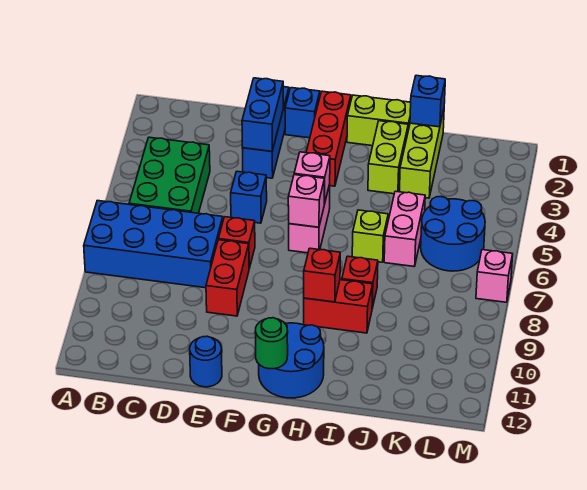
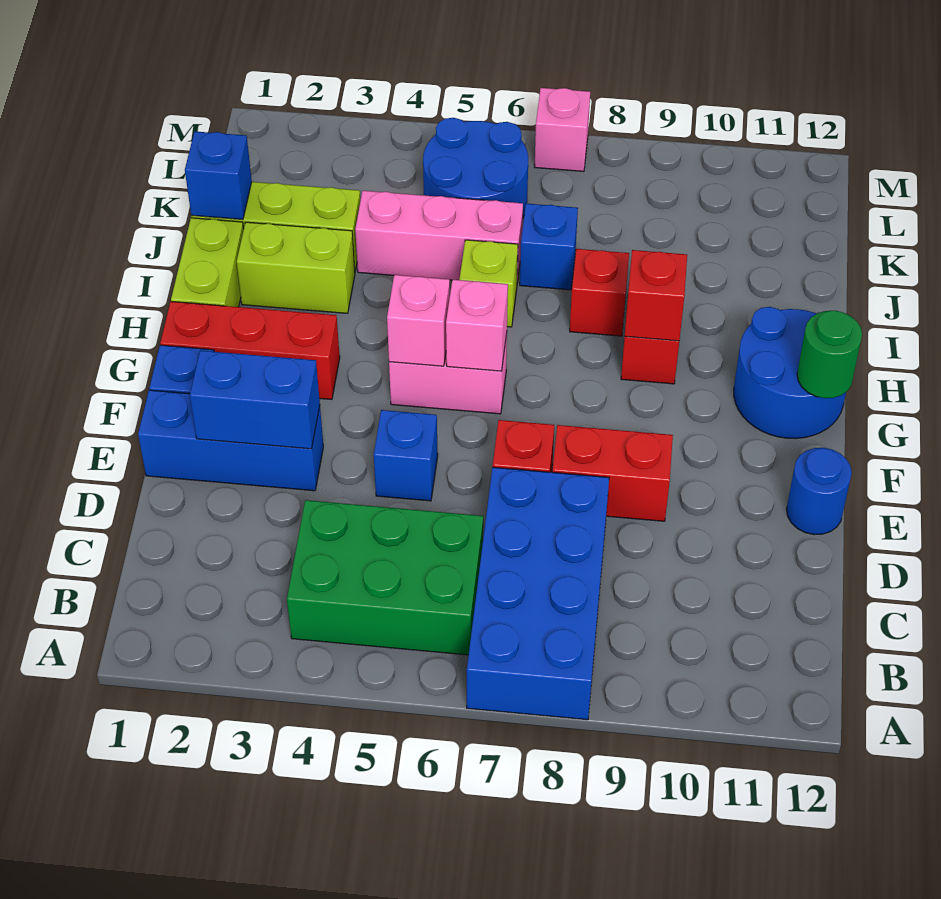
pink brick J5:J6 level 1 -> pink brick J4:J6 level 1
none -> blue brick J7 level 1

